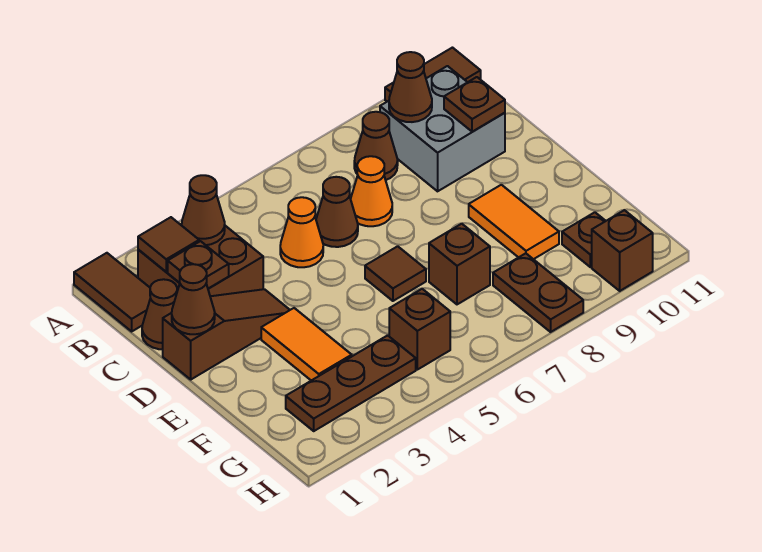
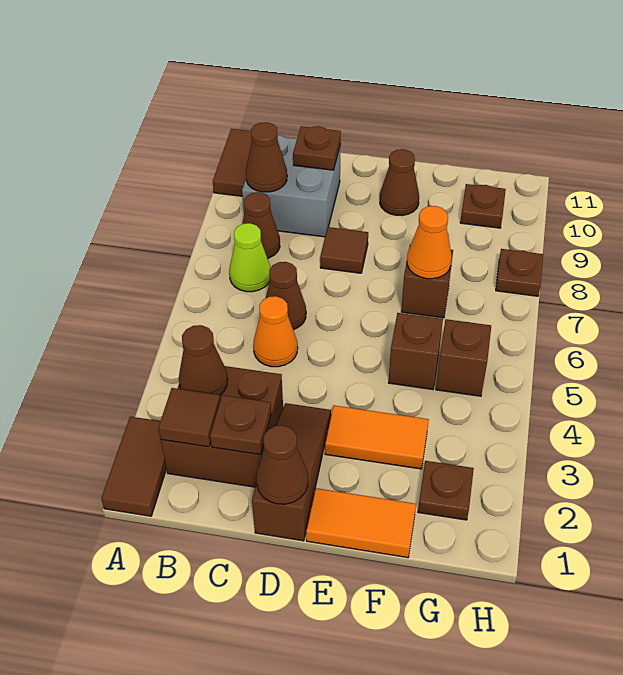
brown tile A1:B1 level 1 -> brown tile A1:A2 level 1
none -> lime cone B7 level 1
brown cone C1 level 1 -> brown cone E10 level 1
orange cone C7 level 1 -> orange cone F7 level 2
brown tile E6 level 1 -> brown tile D8 level 1
orange tile E9:F9 level 1 -> orange tile E1:F1 level 1
brown plate G2:G4 level 1 -> brown plate G2 level 1
brown plate G8:H8 level 1 -> brown plate H8 level 1
brown brick H10 level 1 -> brown brick F5 level 1

